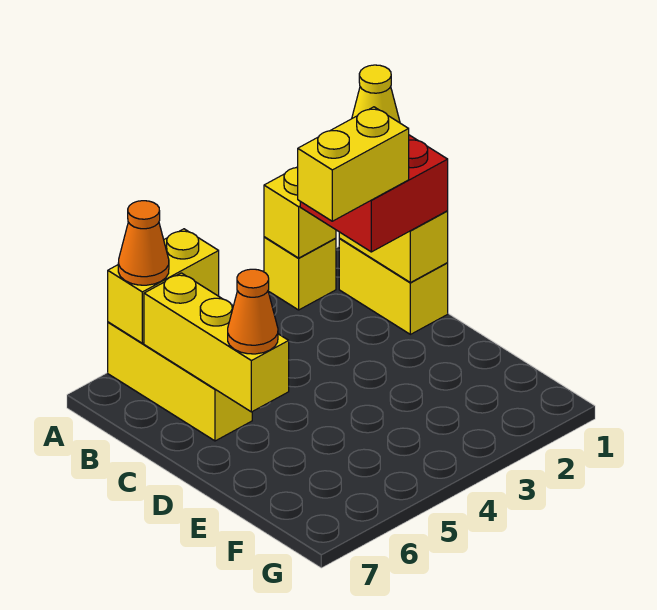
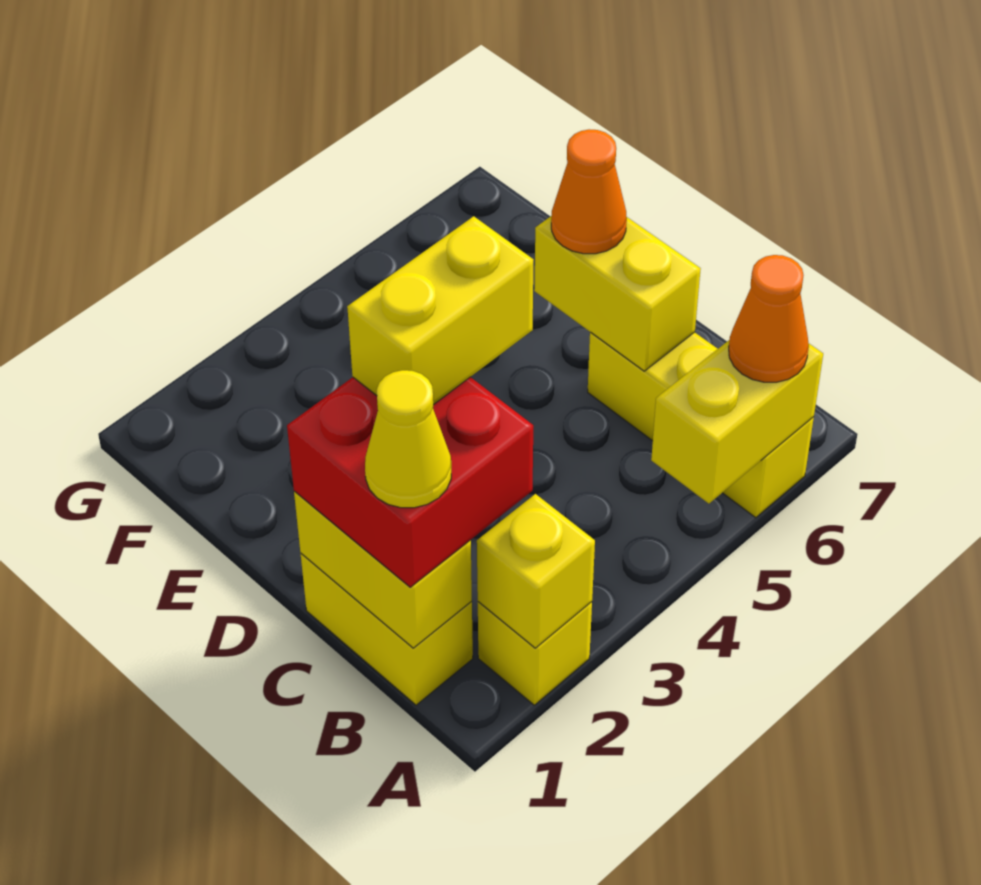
yellow brick B6:D6 level 2 -> yellow brick C6:D6 level 2

